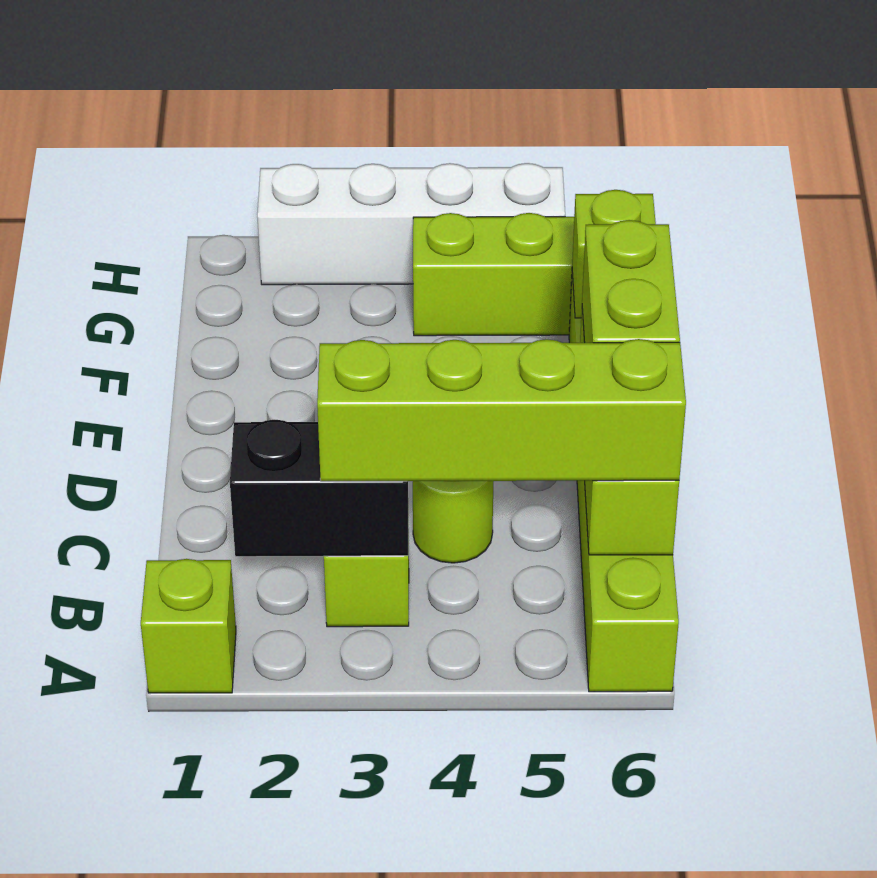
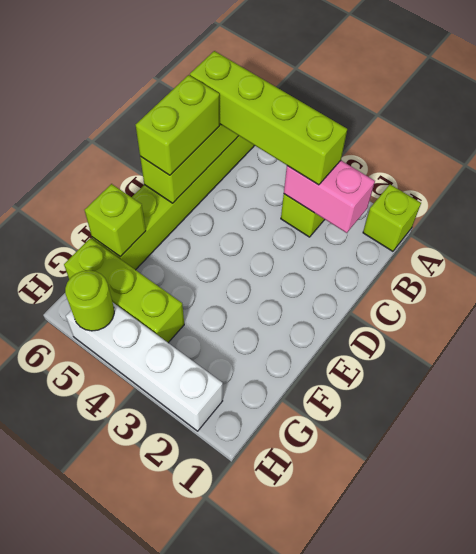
black brick B2:B3 level 2 -> pink brick B2:B3 level 2
lime round brick C4 level 1 -> lime round brick H5 level 2

